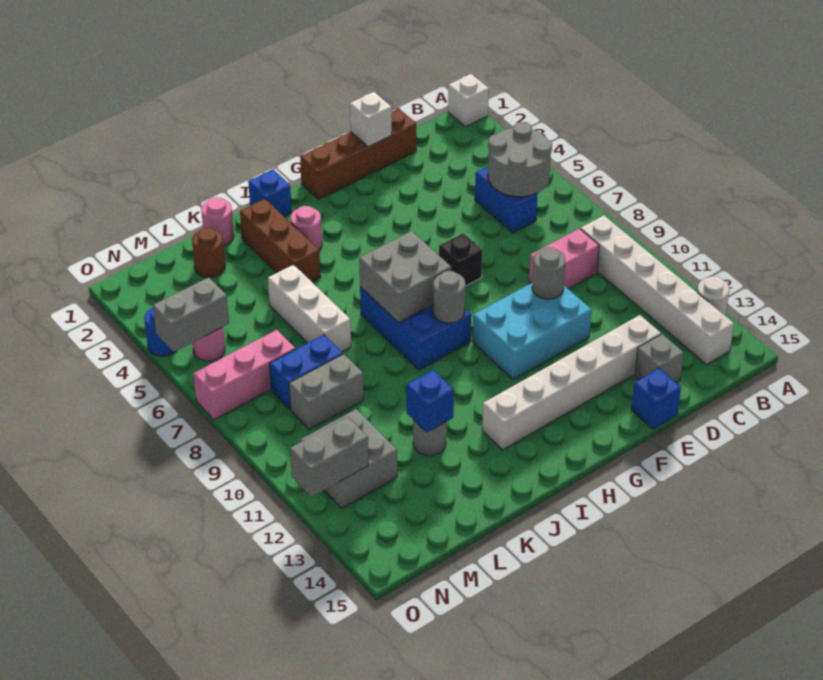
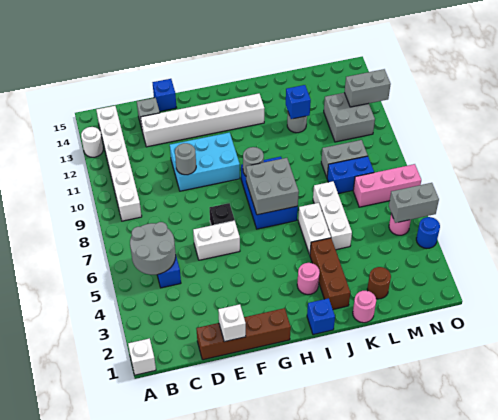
pink brick C9:D9 level 1 -> none
none -> white brick E6:F6 level 1
none -> white brick J5:J6 level 1

